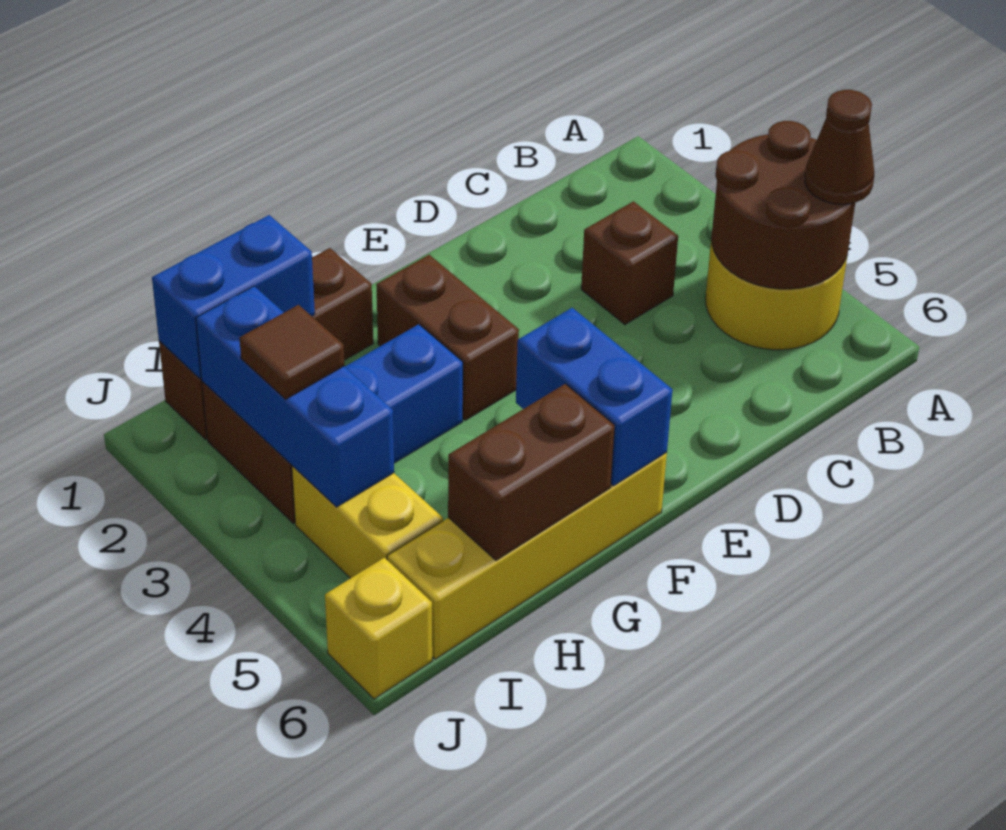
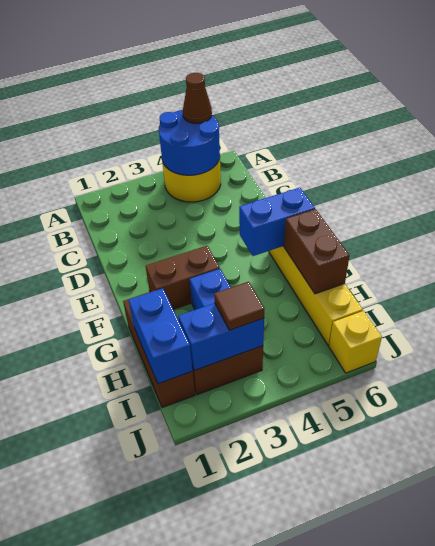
brown round brick A4:B5 level 2 -> blue round brick A4:B5 level 2
brown brick C3 level 1 -> none
blue brick I2:I4 level 2 -> blue brick I2:I3 level 2
yellow brick I4:I5 level 1 -> none

